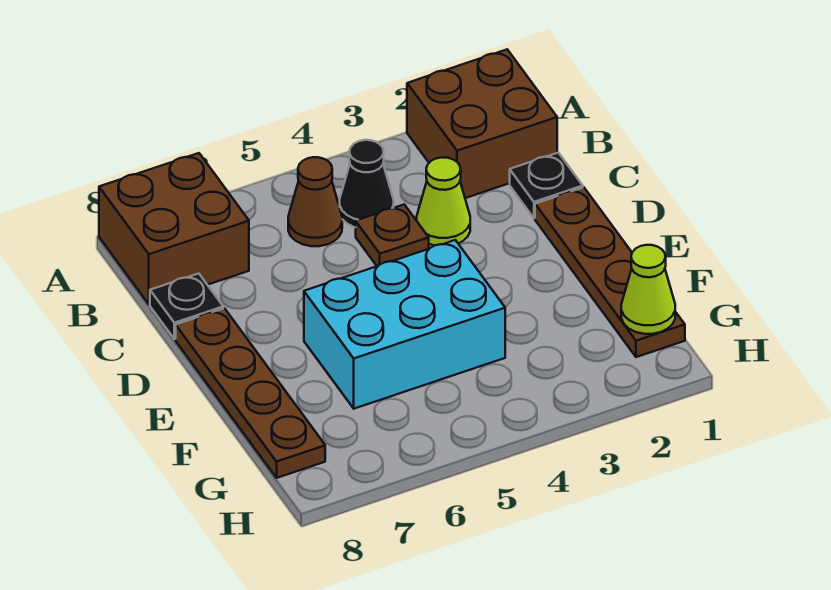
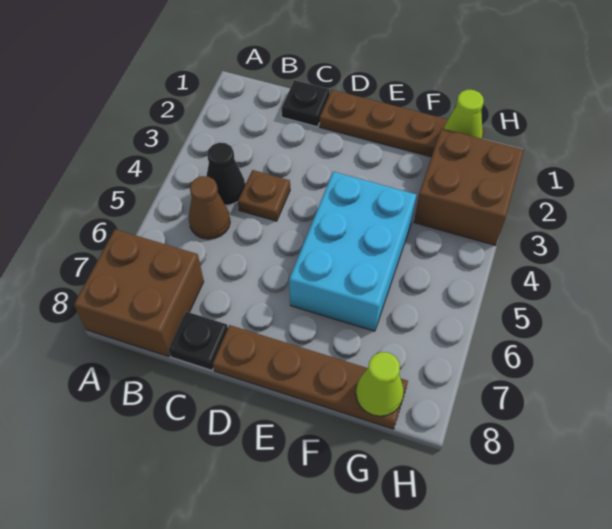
brown brick A1:B2 level 1 -> brown brick G2:H3 level 1
lime cone C3 level 1 -> lime cone G8 level 2

